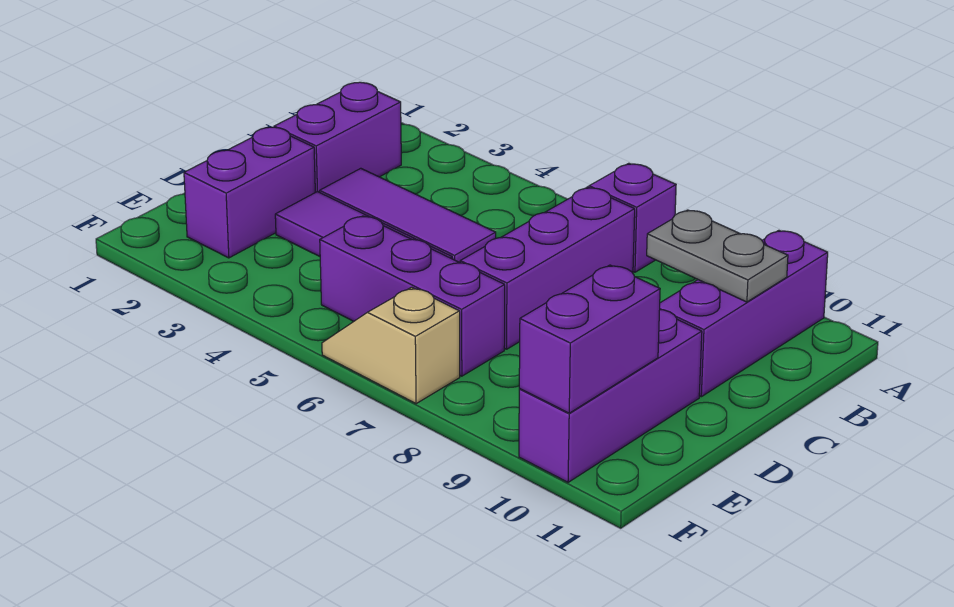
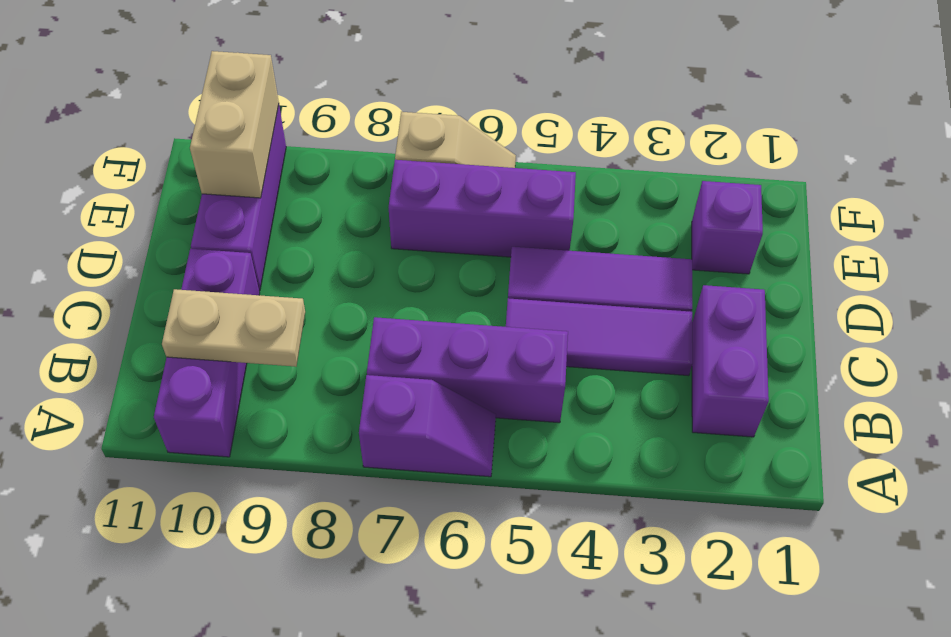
purple brick B7:D7 level 1 -> purple brick B5:B7 level 1
grey plate B9:B10 level 2 -> tan plate B9:B10 level 2
purple brick D2:E2 level 1 -> purple brick E2 level 1
purple brick E10:F10 level 2 -> tan brick E10:F10 level 2

